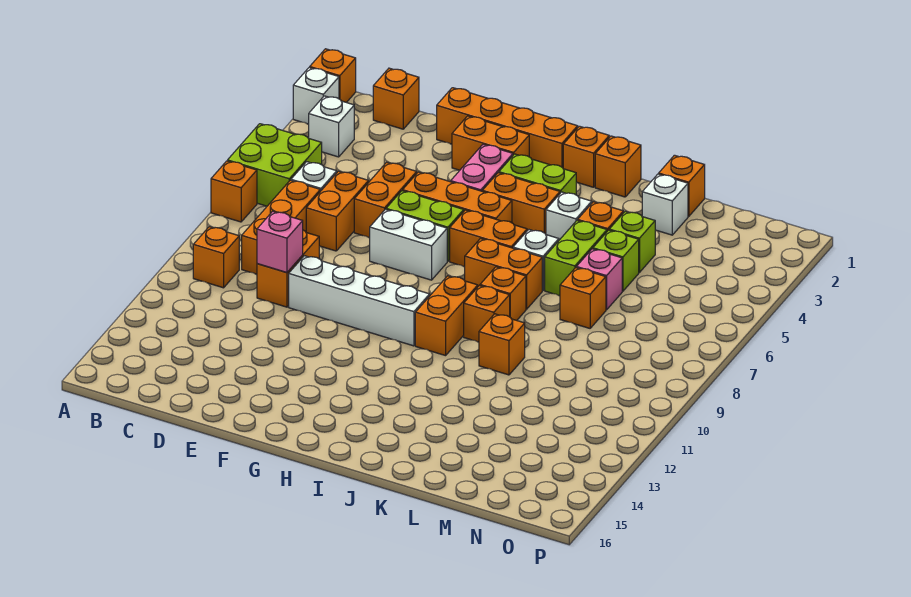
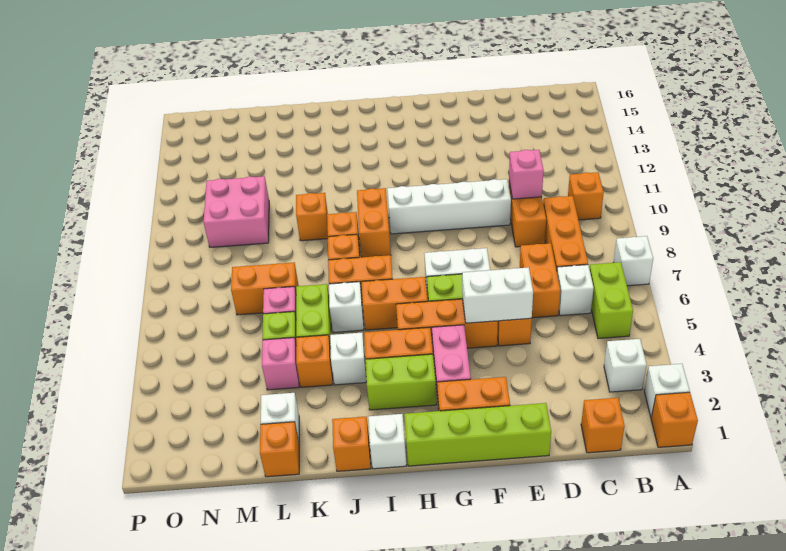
lime brick A5:B6 level 1 -> lime brick B5:B6 level 1
orange brick A7 level 1 -> white brick A7 level 1
orange brick E1:H1 level 1 -> lime brick E1:H1 level 1
none -> white brick E5:F5 level 2
orange brick I1 level 1 -> white brick I1 level 1
lime brick L4 level 1 -> pink brick L4 level 1
orange brick L7 level 1 -> orange brick L7:M7 level 1
none -> pink brick M10:N11 level 1

